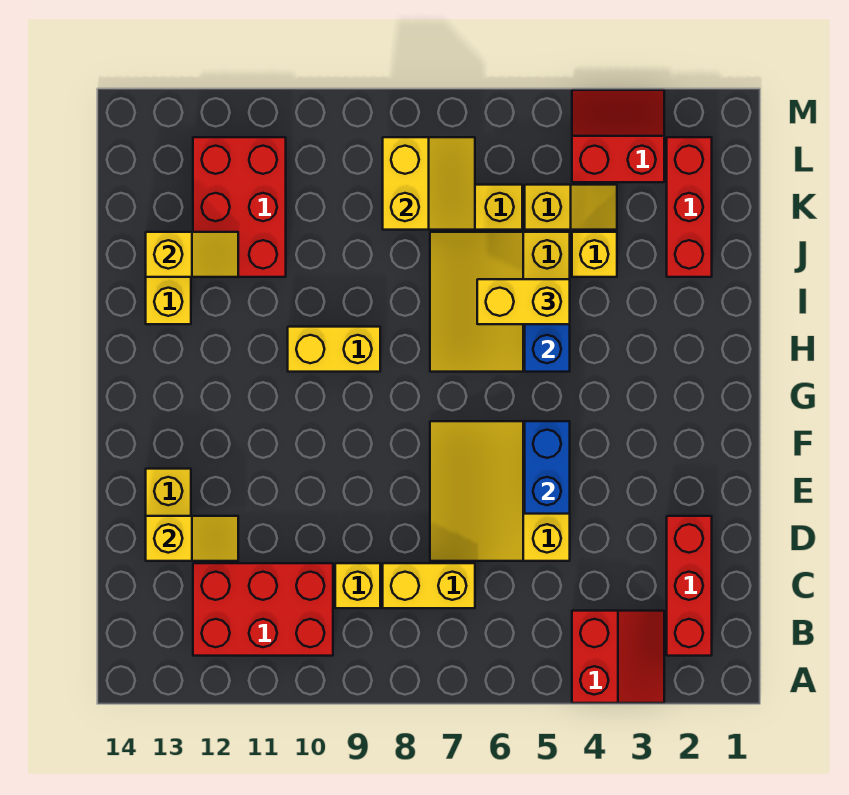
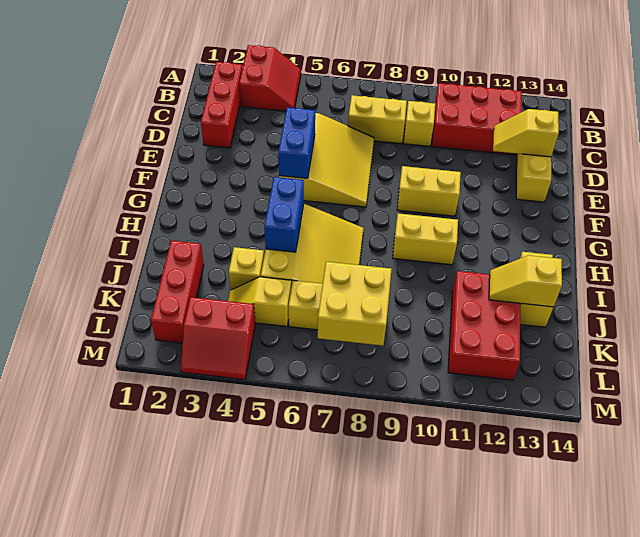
red slope A3:B4 level 1 top 4 -> red slope A3:B4 level 1 top 3
yellow brick I5:I6 level 3 -> yellow brick F9:F10 level 1
yellow slope K7:L8 level 2 top 8 -> yellow brick K7:L8 level 2

